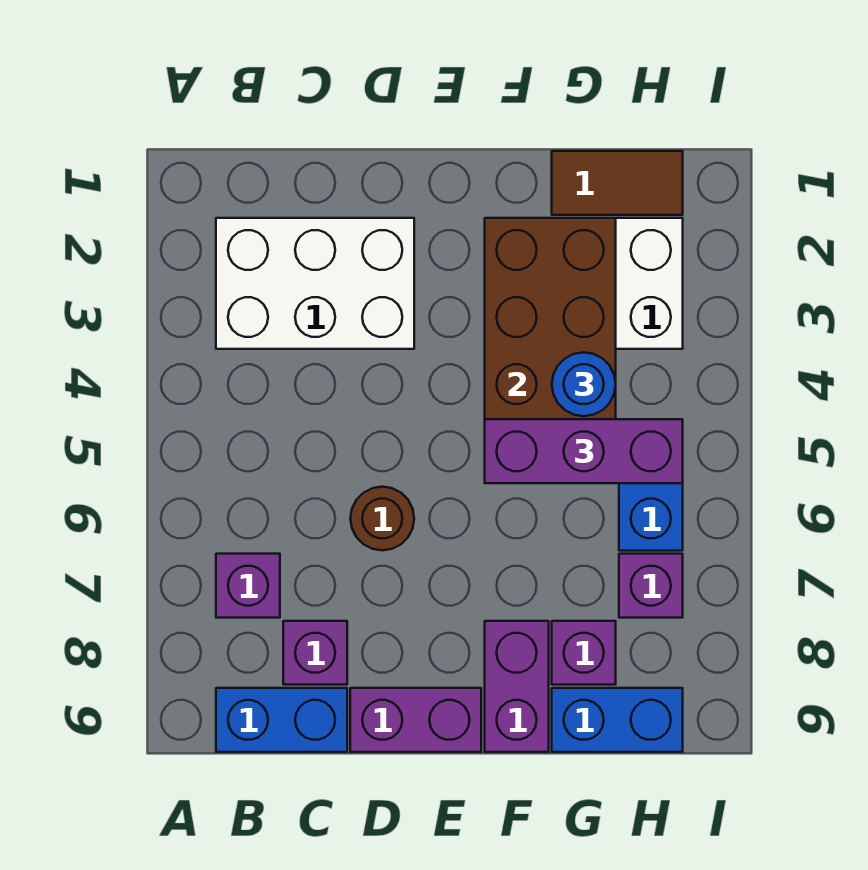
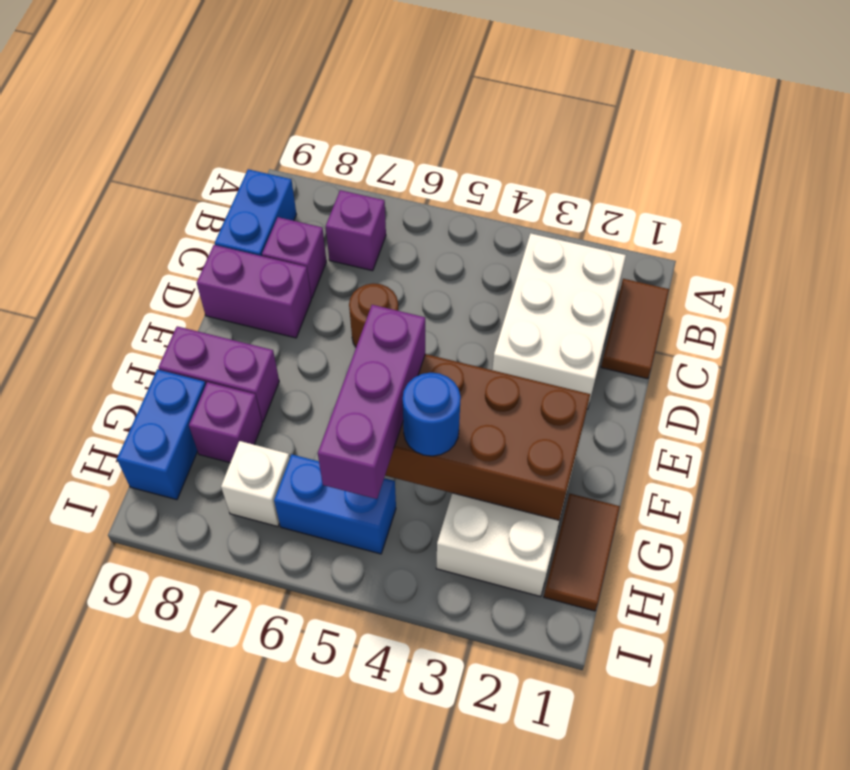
none -> brown tile B1:C1 level 1
purple brick D9:E9 level 1 -> purple brick D8:D9 level 1
purple brick H7 level 1 -> white brick H7 level 1

